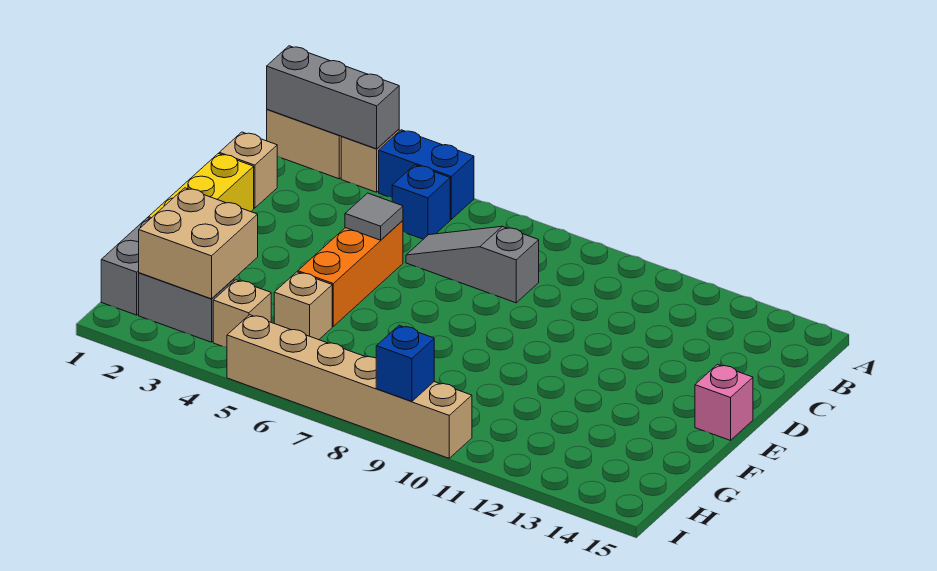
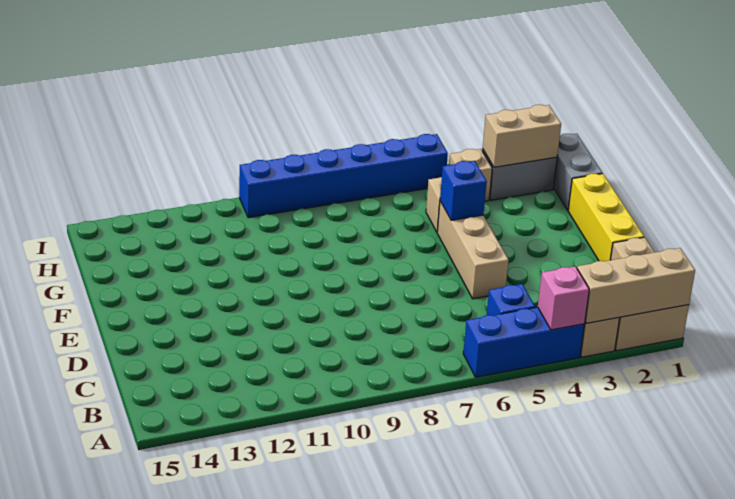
grey brick A1:A3 level 2 -> tan brick A1:A3 level 2
blue brick A4:A5 level 1 -> blue brick A4:A6 level 1
grey slope C6:C8 level 1 top 8 -> none
orange brick D5:F5 level 1 -> tan brick D5:F5 level 1
grey tile D5 level 2 -> none
pink brick E15 level 1 -> pink brick A4 level 2
tan brick G2:H3 level 2 -> tan brick H2:H3 level 2
tan brick I5:I10 level 1 -> blue brick I5:I10 level 1
blue brick I9 level 2 -> blue brick F5 level 2

